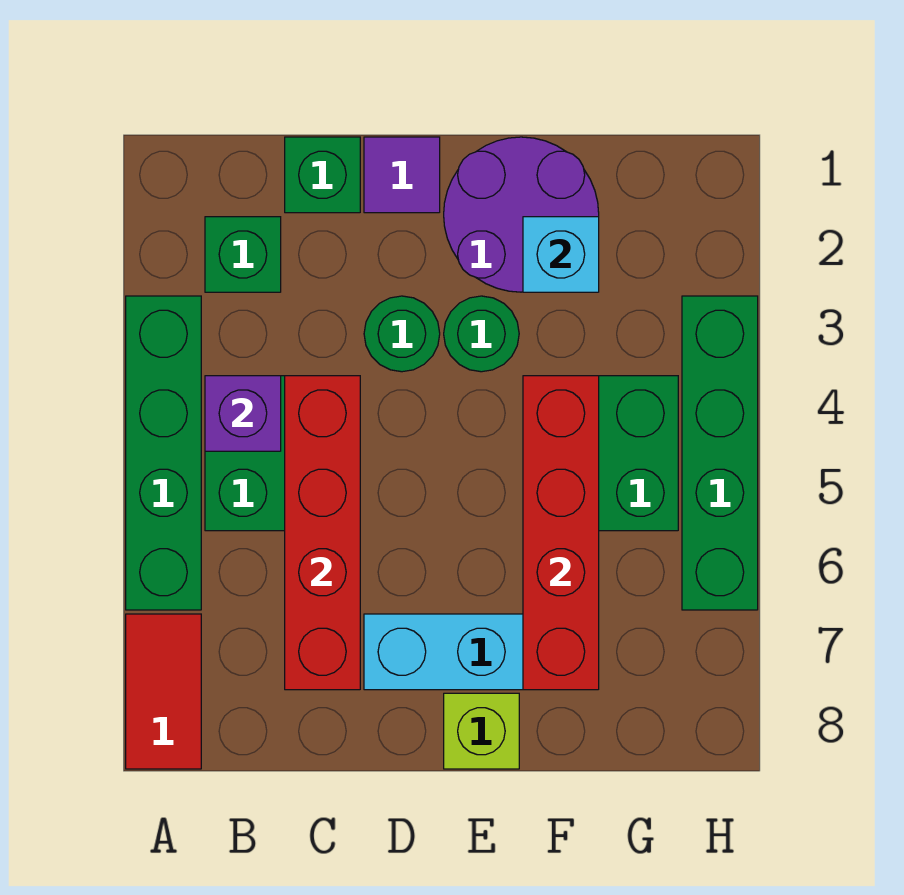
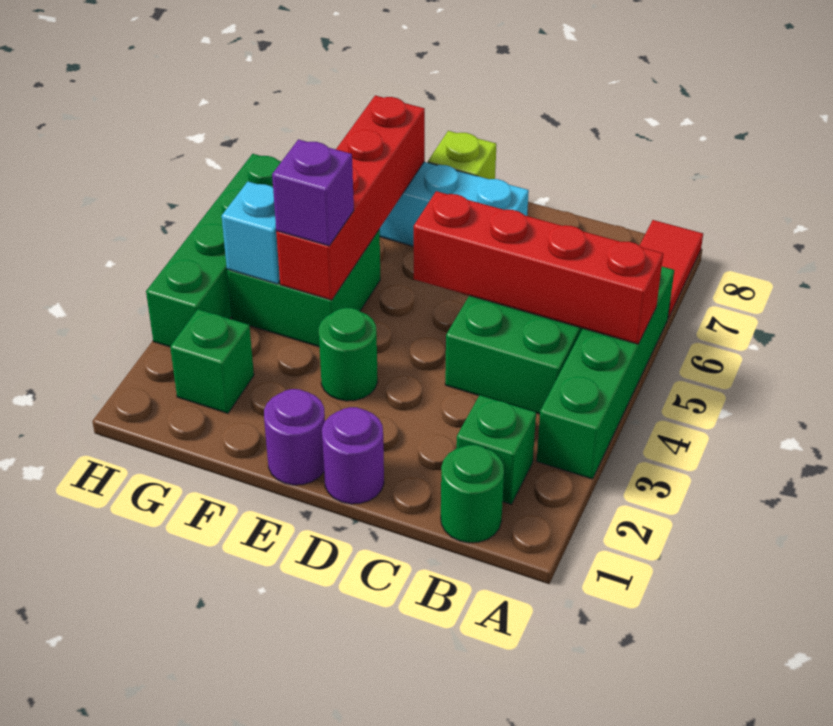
purple brick B4 level 2 -> purple brick F4 level 3
green brick C1 level 1 -> green brick G2 level 1
red brick C4:C7 level 2 -> red brick A5:D5 level 2
purple tile D1 level 1 -> purple round brick D1 level 1
green round brick D3 level 1 -> green round brick B1 level 1
purple round brick E1:F2 level 1 -> purple round brick E1 level 1
cyan brick F2 level 2 -> cyan brick G4 level 2

